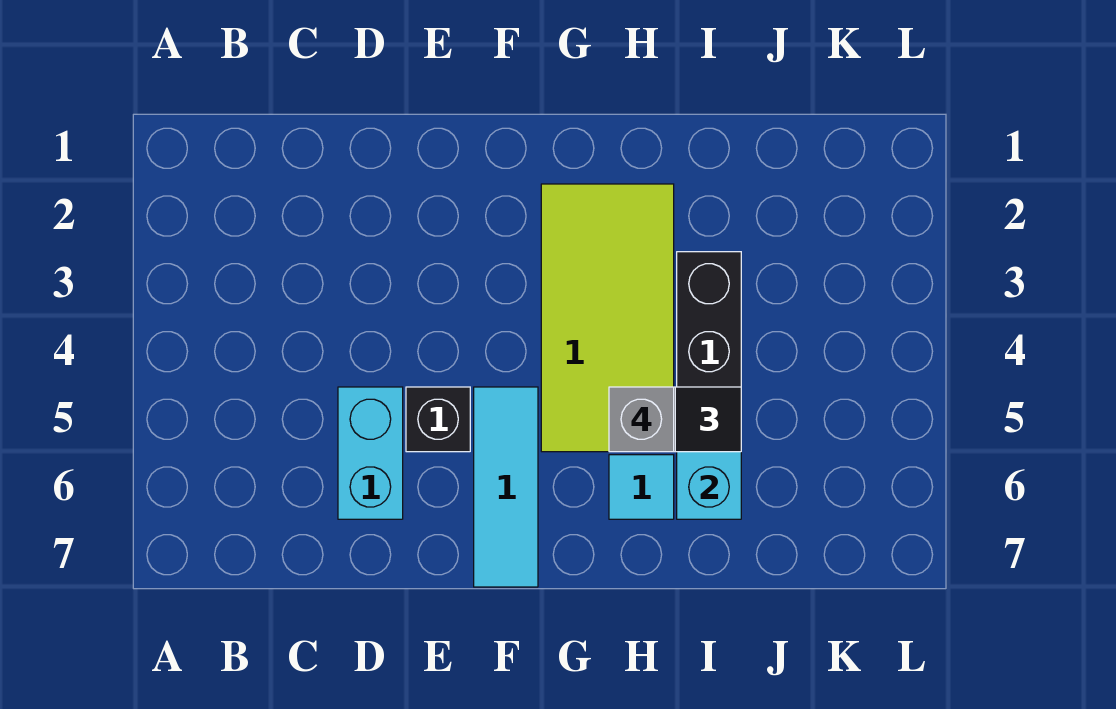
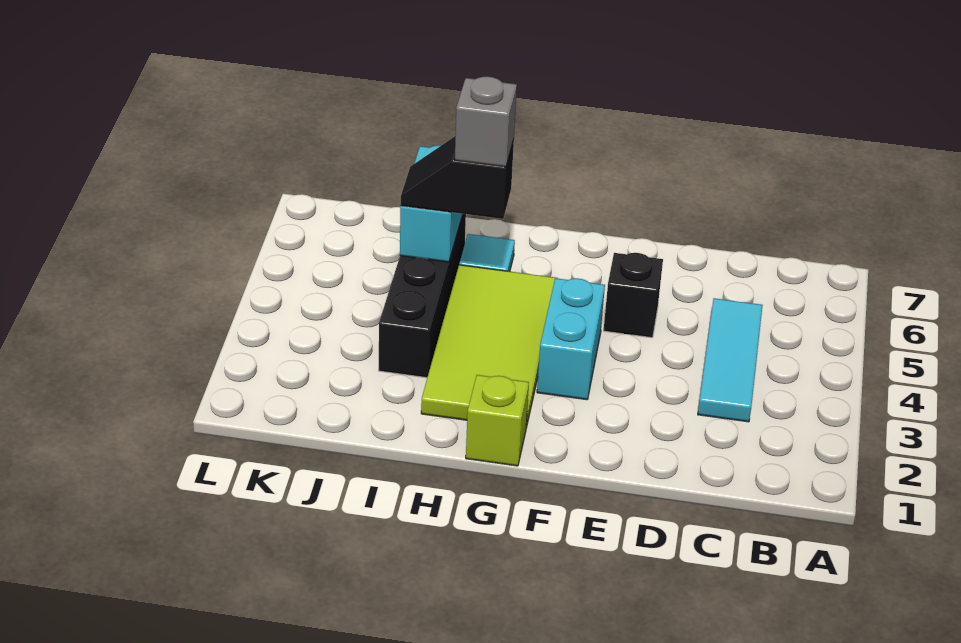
cyan brick D5:D6 level 1 -> cyan brick F3:F4 level 1
cyan tile F5:F7 level 1 -> cyan tile C3:C5 level 1
none -> lime brick G1 level 1

